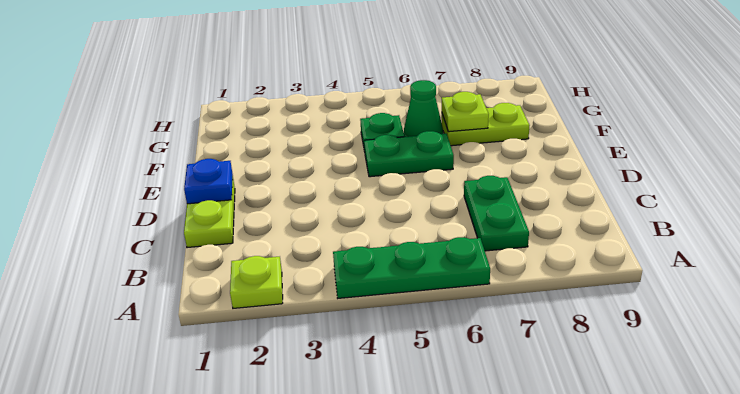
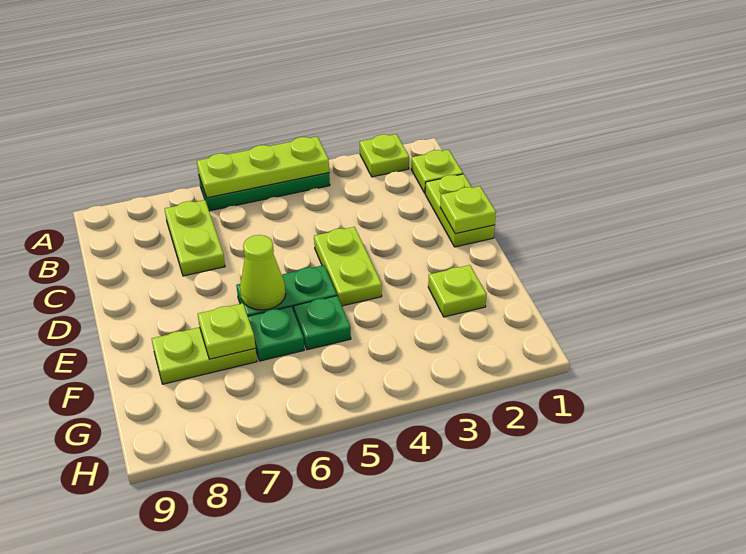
none -> lime plate A4:A6 level 2
none -> lime plate B1 level 1
green plate B7:C7 level 1 -> lime plate B7:C7 level 1
blue plate D1 level 2 -> lime plate D1 level 2
none -> lime plate D4:E4 level 1
none -> lime cone E6 level 2
none -> lime plate F2 level 1
green cone F6 level 1 -> green plate F6 level 1

